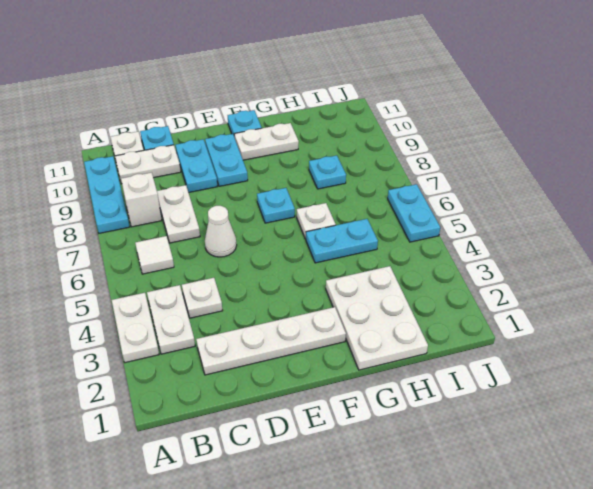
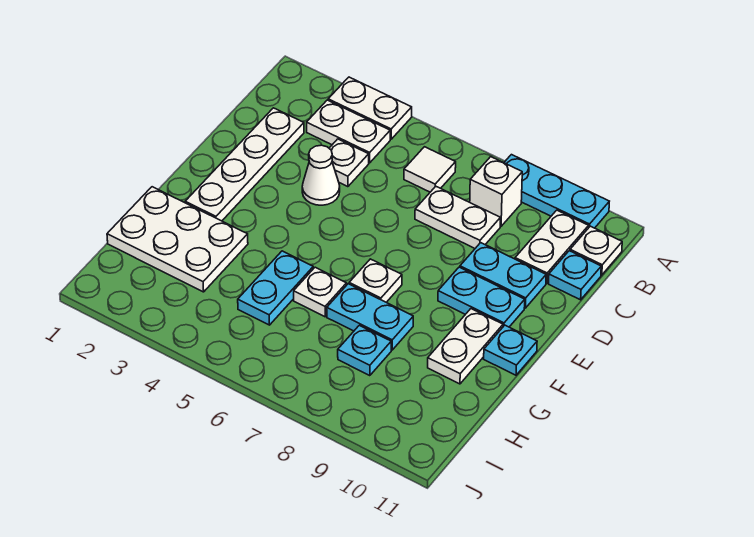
white cone D6 level 1 -> white cone D4 level 1
cyan plate F7 level 1 -> white plate F7 level 1
cyan plate J5:J6 level 1 -> cyan plate G7:G8 level 1

